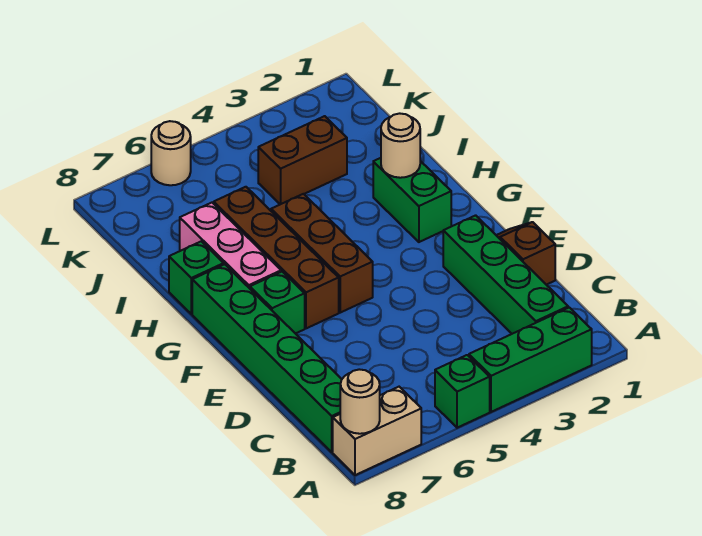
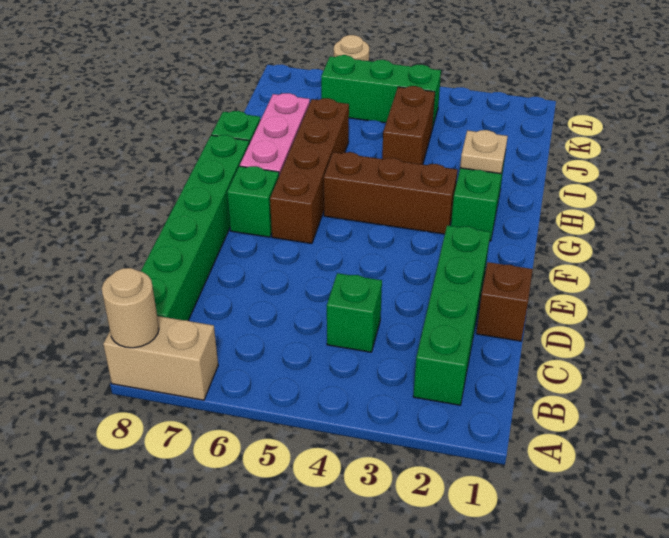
green brick A2:A4 level 1 -> green brick K4:K6 level 1
green brick A5 level 1 -> green brick C4 level 1
brown brick F5:H5 level 1 -> brown brick G3:G5 level 1
tan round brick H2 level 2 -> tan plate H2 level 2
brown brick J3:J4 level 1 -> brown brick I4:J4 level 1

